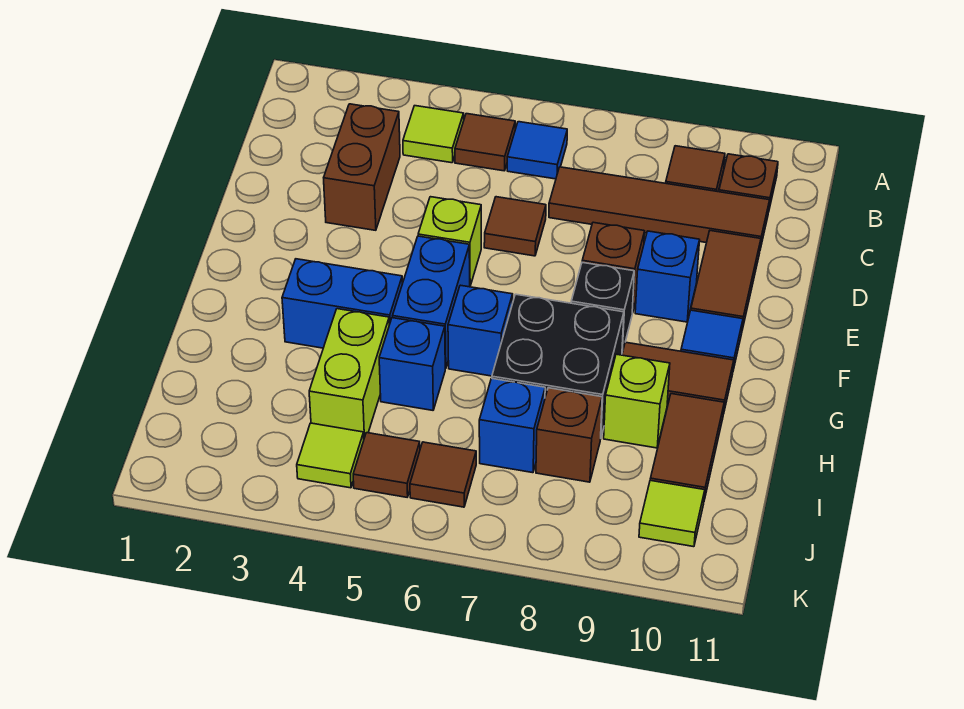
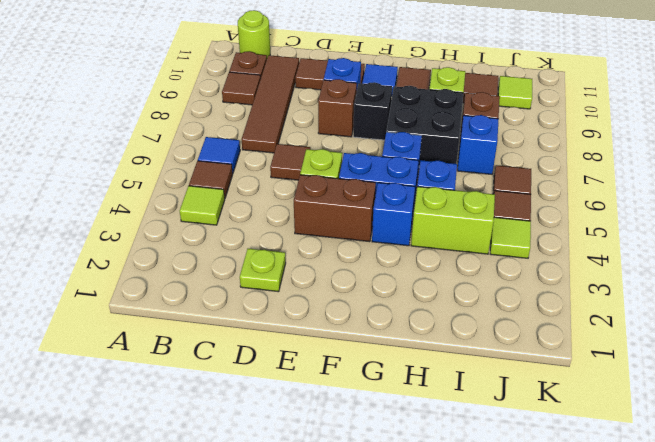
none -> lime round brick B11 level 1
brown brick C3:D3 level 1 -> brown brick E4:F4 level 1
none -> lime plate D2 level 1
blue brick G3:G4 level 1 -> blue brick G4 level 1

